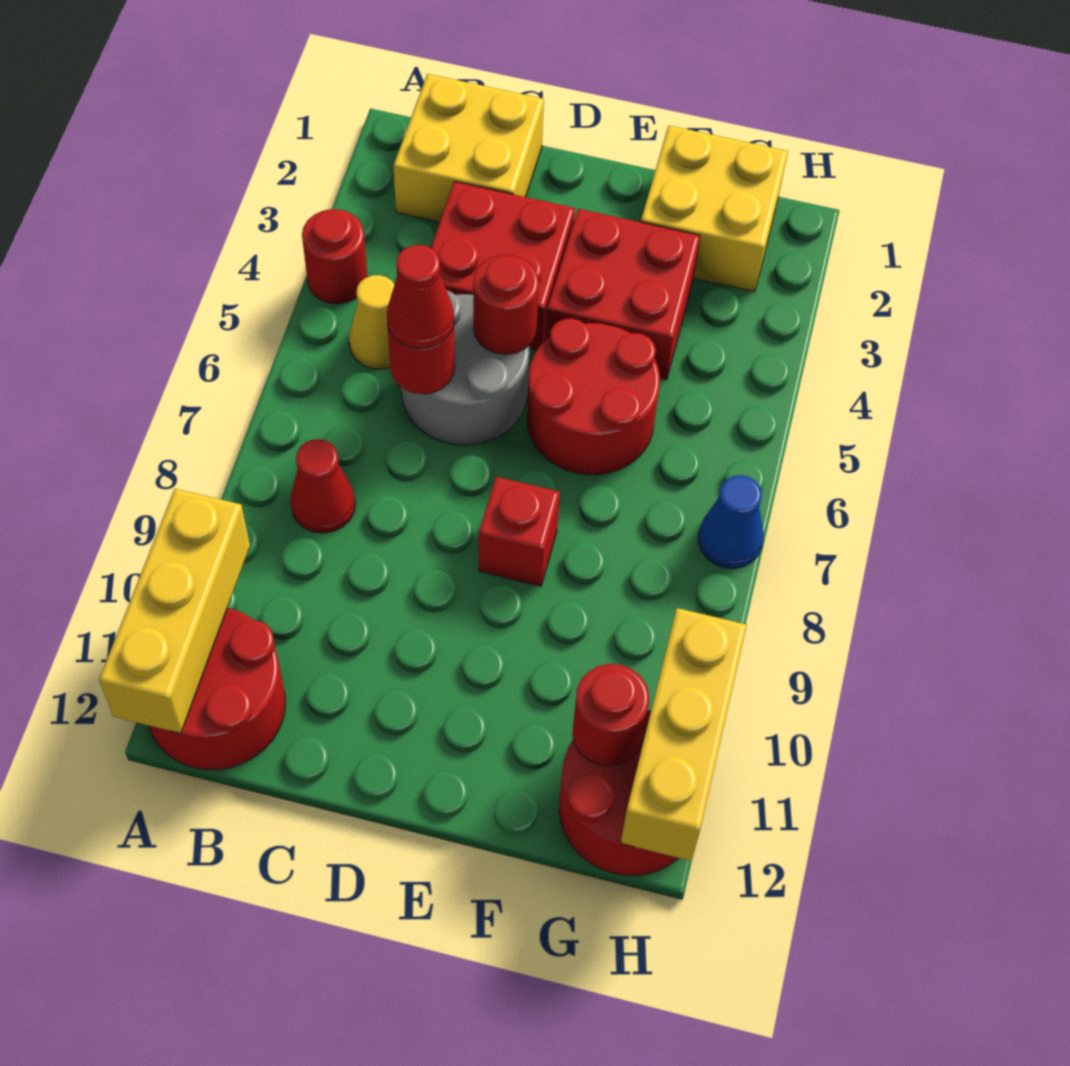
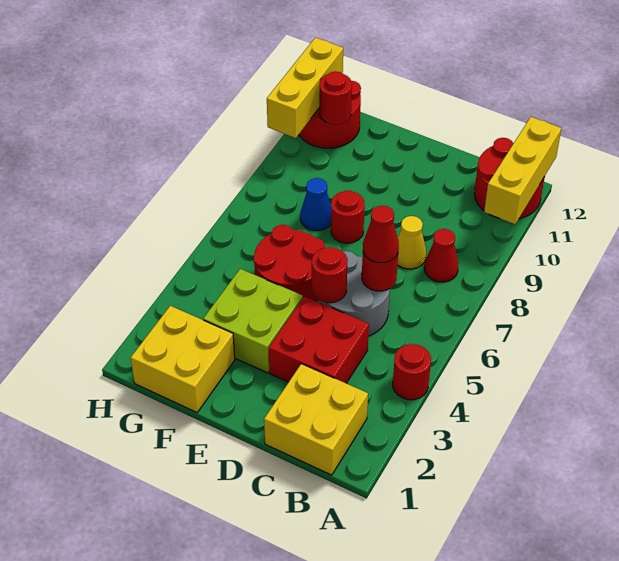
yellow cone B5 level 1 -> yellow cone C8 level 1
red brick E3:F4 level 1 -> lime brick E3:F4 level 1
red brick E8 level 1 -> red round brick E8 level 1
blue cone H7 level 1 -> blue cone F8 level 1

